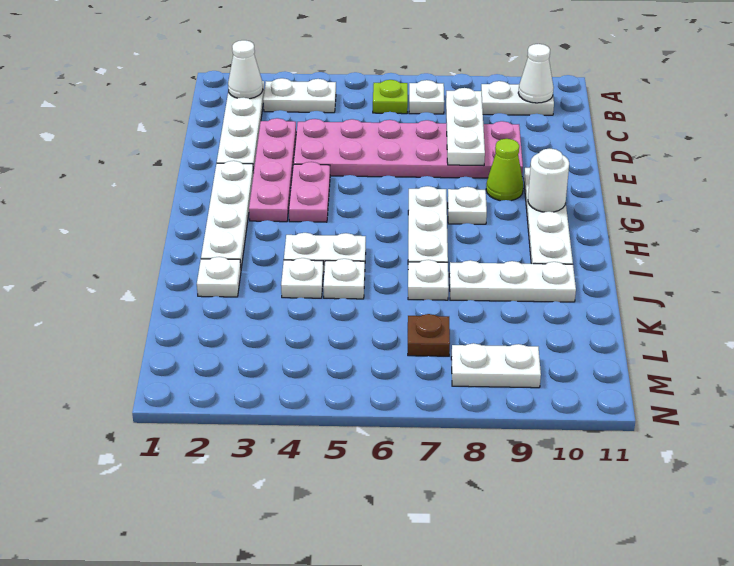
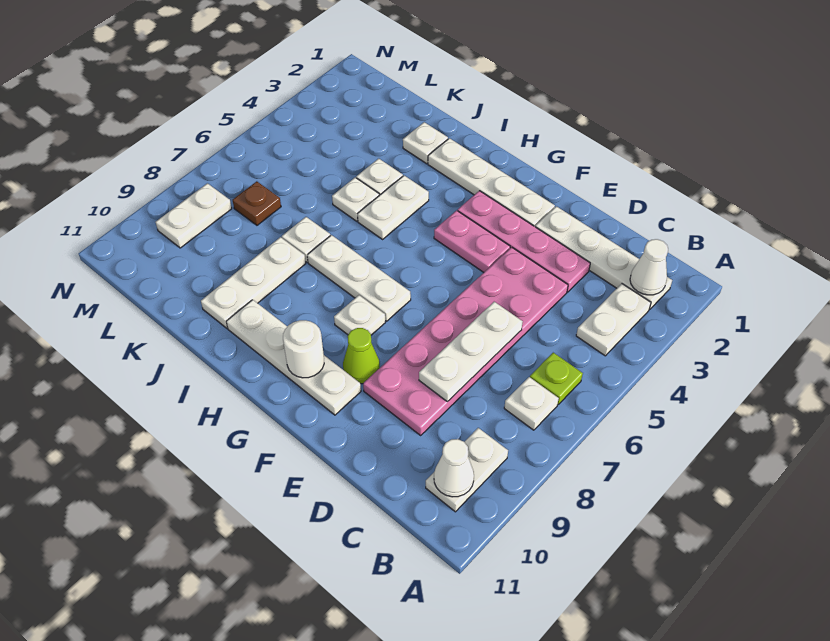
white plate C8:E8 level 2 -> white plate D6:D8 level 2

